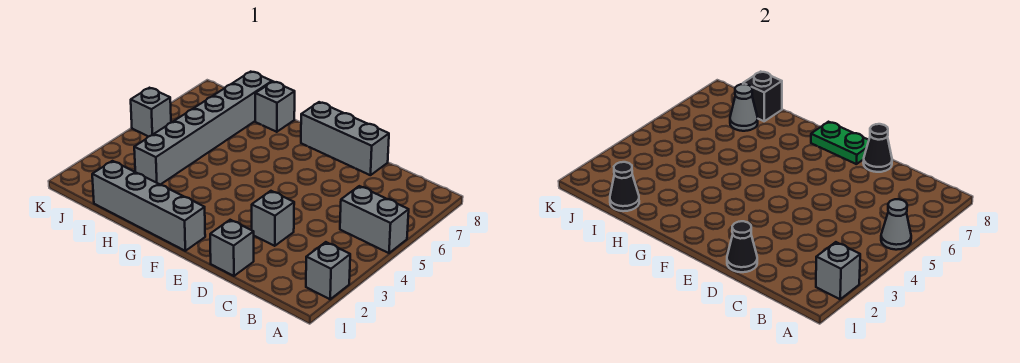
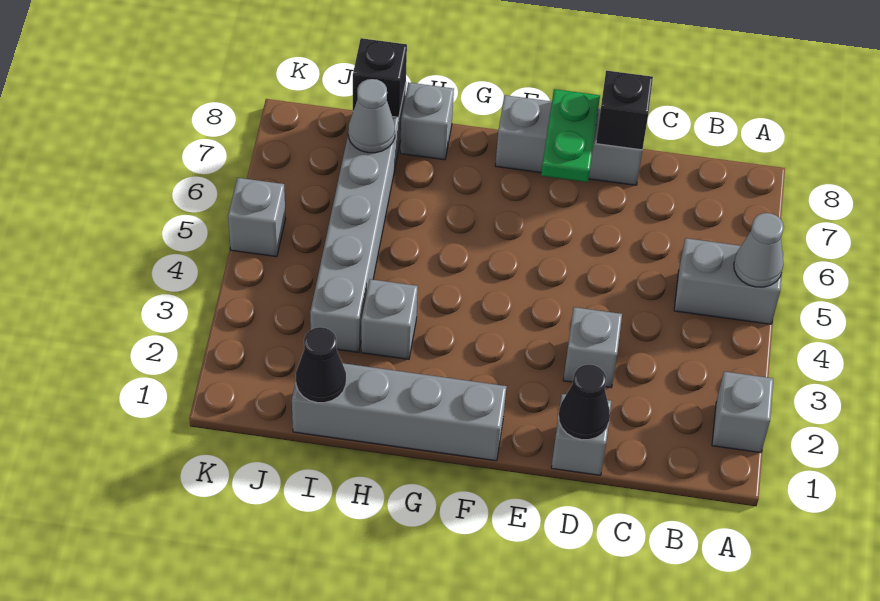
grey brick A2 level 2 -> grey brick H3 level 1
black cone D8 level 2 -> black brick D8 level 2
green plate E8:F8 level 2 -> green plate E7:E8 level 2

